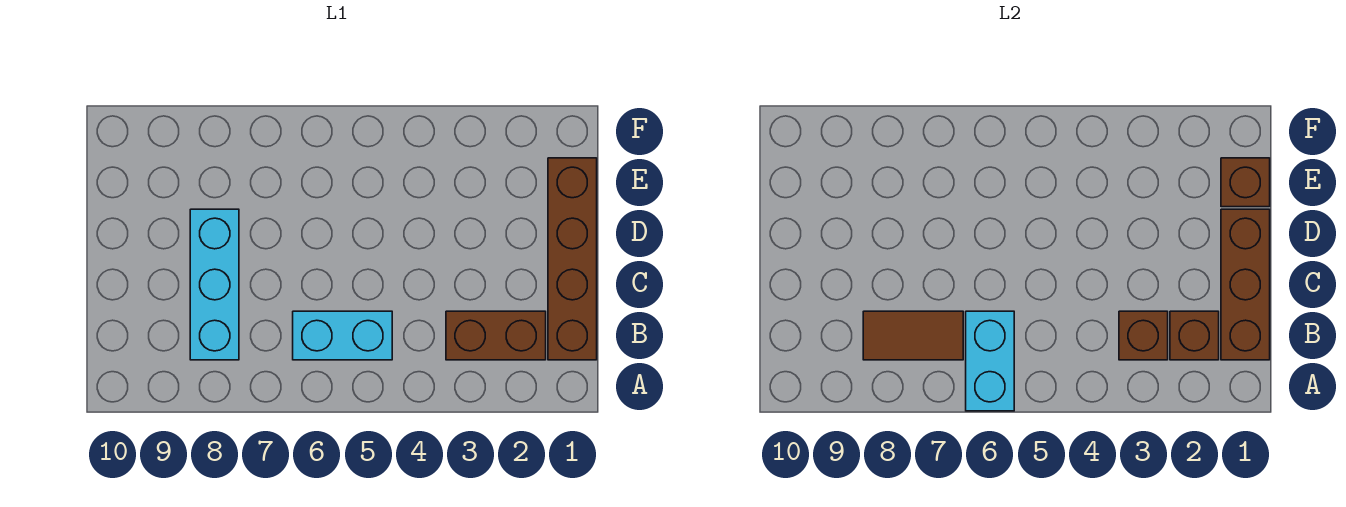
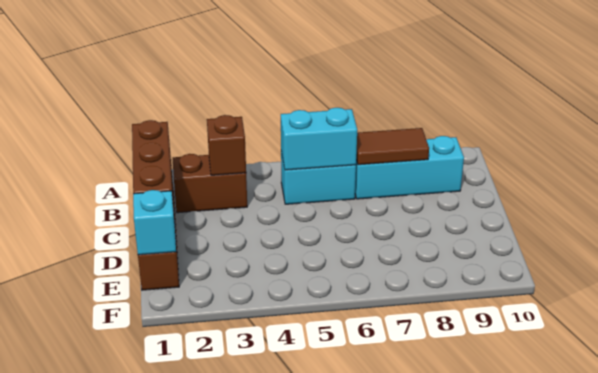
cyan brick A6:B6 level 2 -> cyan brick B5:B6 level 2
brown brick B2 level 2 -> none
cyan brick B8:D8 level 1 -> cyan brick B7:B9 level 1
brown brick E1 level 2 -> cyan brick E1 level 2

